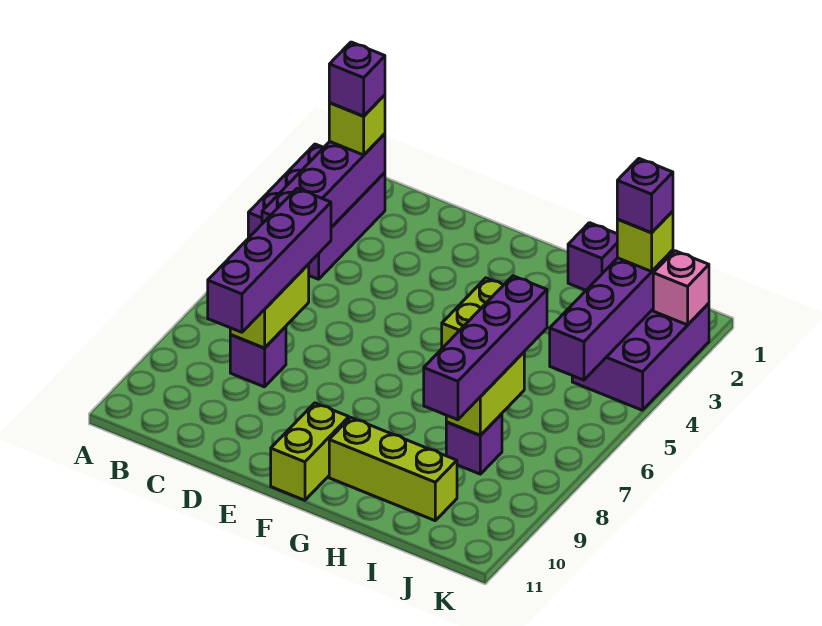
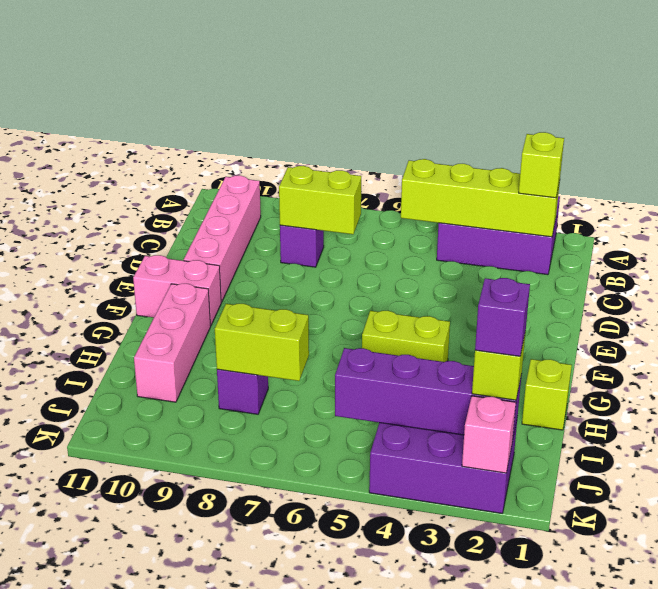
purple brick B2:B5 level 2 -> lime brick B2:B5 level 2
purple brick B2 level 4 -> none
none -> pink brick B10:E10 level 1
purple brick C6:C9 level 3 -> none
lime brick F10:F11 level 1 -> pink brick F10:F11 level 1
lime brick G10:I10 level 1 -> pink brick G10:I10 level 1
purple brick H1 level 1 -> lime brick H1 level 1
purple brick I6:I9 level 3 -> none

